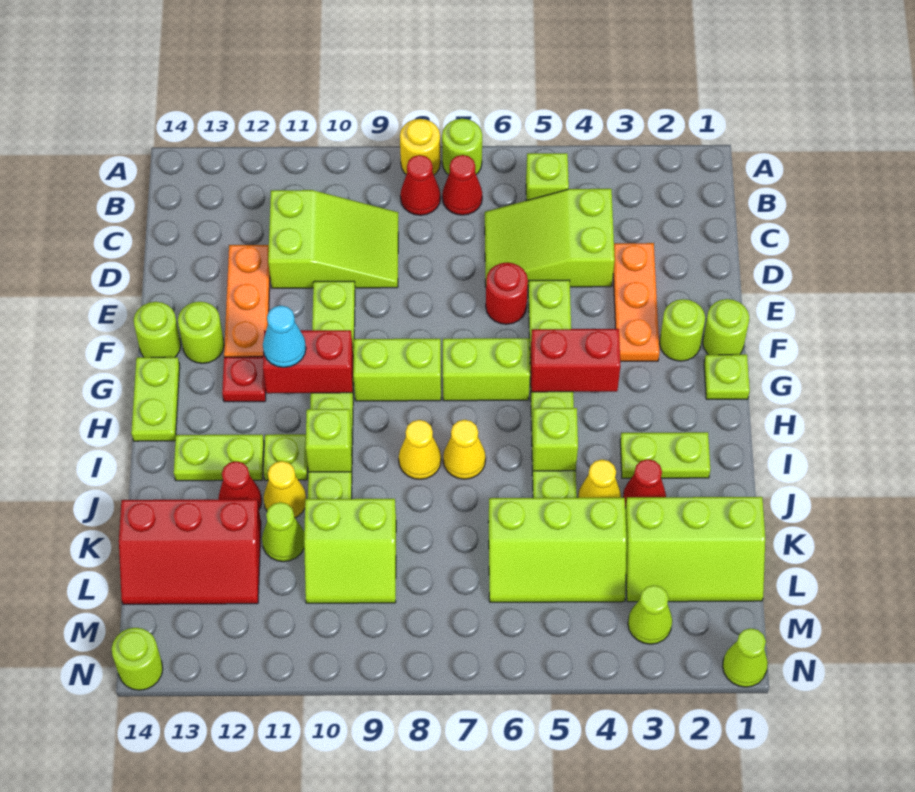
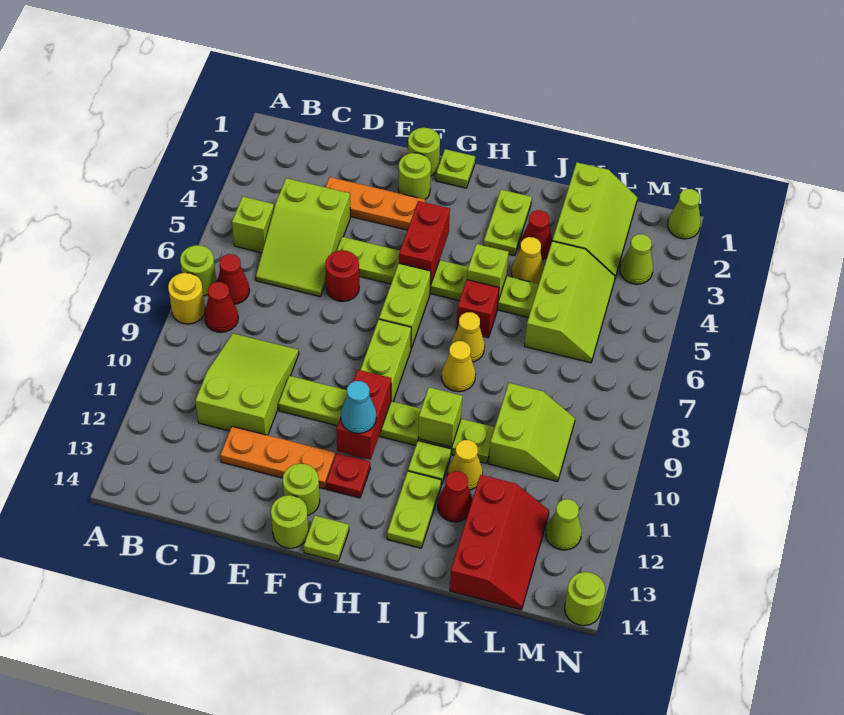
lime plate G14:H14 level 1 -> lime plate G14 level 1
none -> red brick I6 level 1
lime cone K11 level 1 -> lime cone M12 level 1

